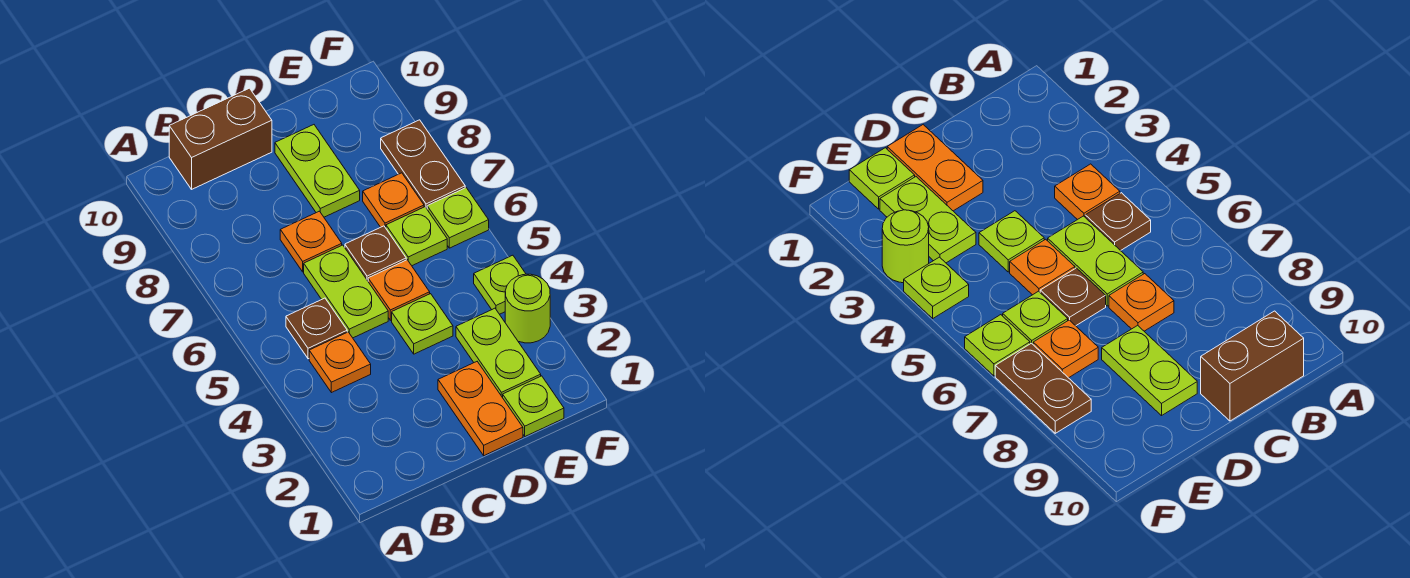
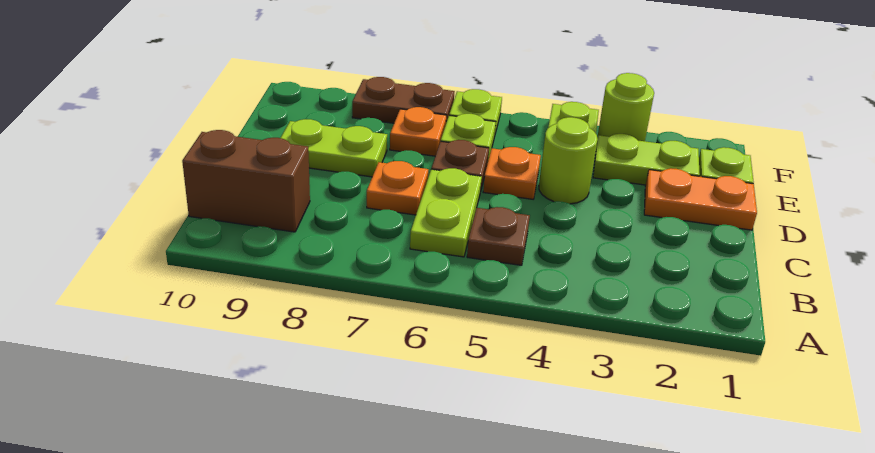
orange plate B4 level 1 -> none
brown brick B10:C10 level 1 -> brown brick B9:B10 level 1
lime plate C5:C6 level 1 -> lime plate B6:C6 level 1
lime plate D4 level 1 -> lime round brick D4 level 1

